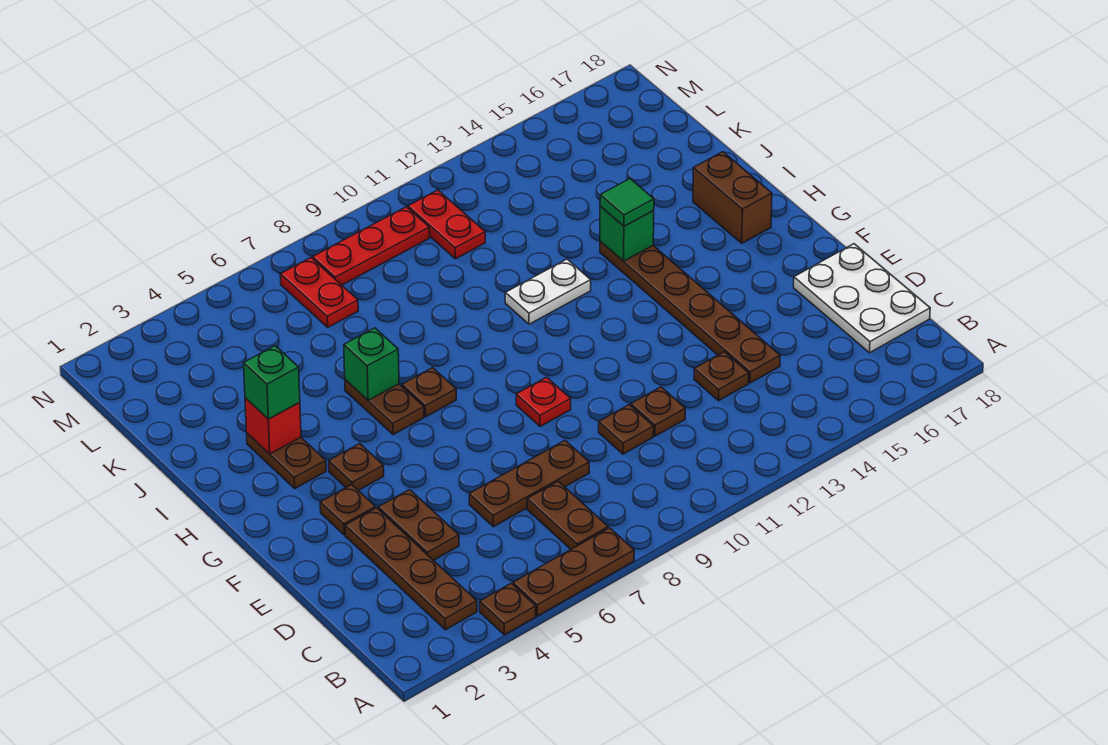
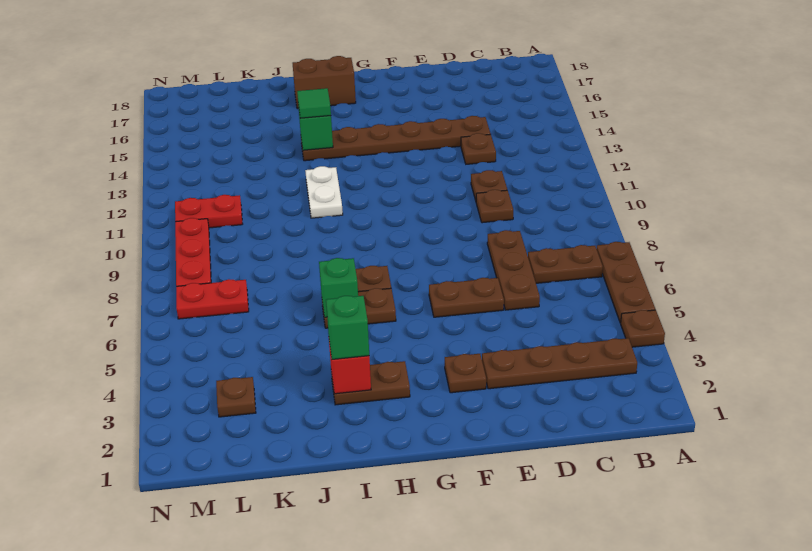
white plate C17:E18 level 1 -> none
brown plate D4:E4 level 1 -> brown plate E6:F6 level 1
red plate F9 level 1 -> none
brown plate G4 level 1 -> brown plate L3 level 1

